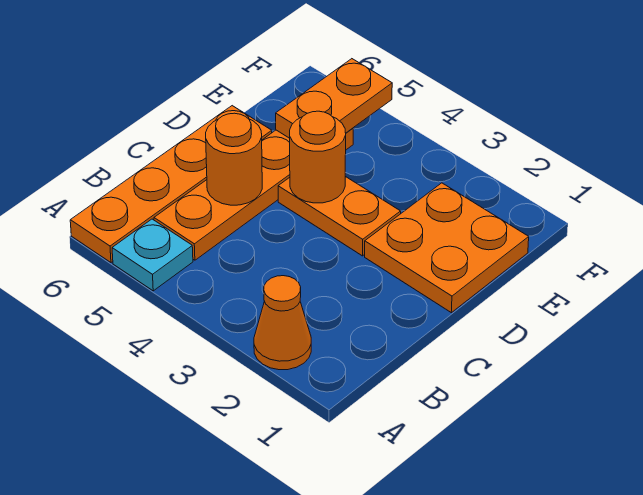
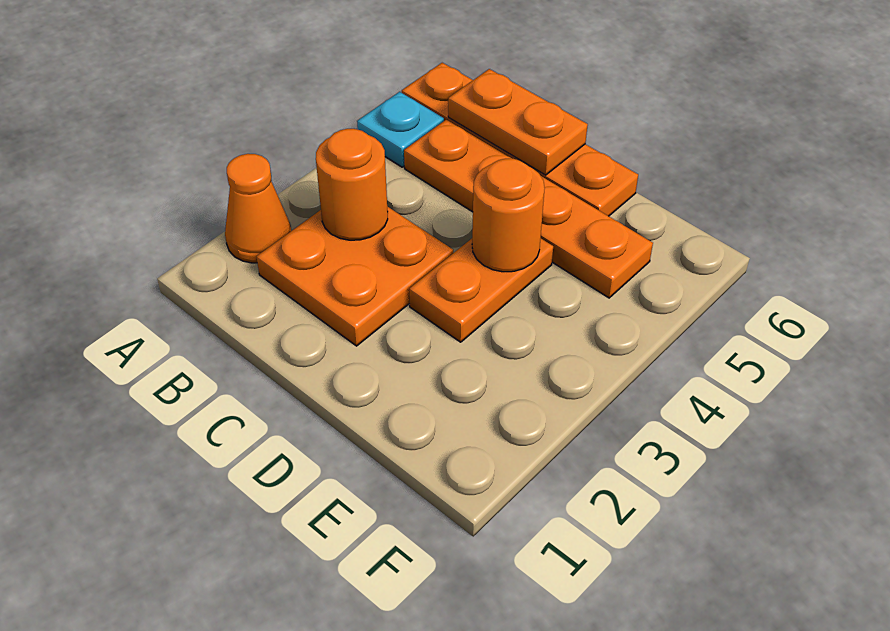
orange round brick C5 level 2 -> orange round brick B3 level 2
orange plate D1:E2 level 1 -> orange plate B2:C3 level 1
orange plate E5:F5 level 2 -> orange plate B6:C6 level 2

